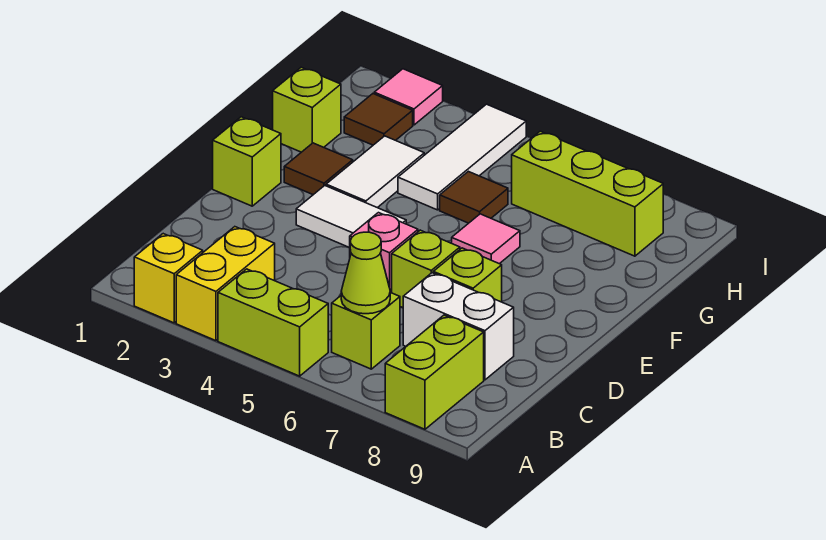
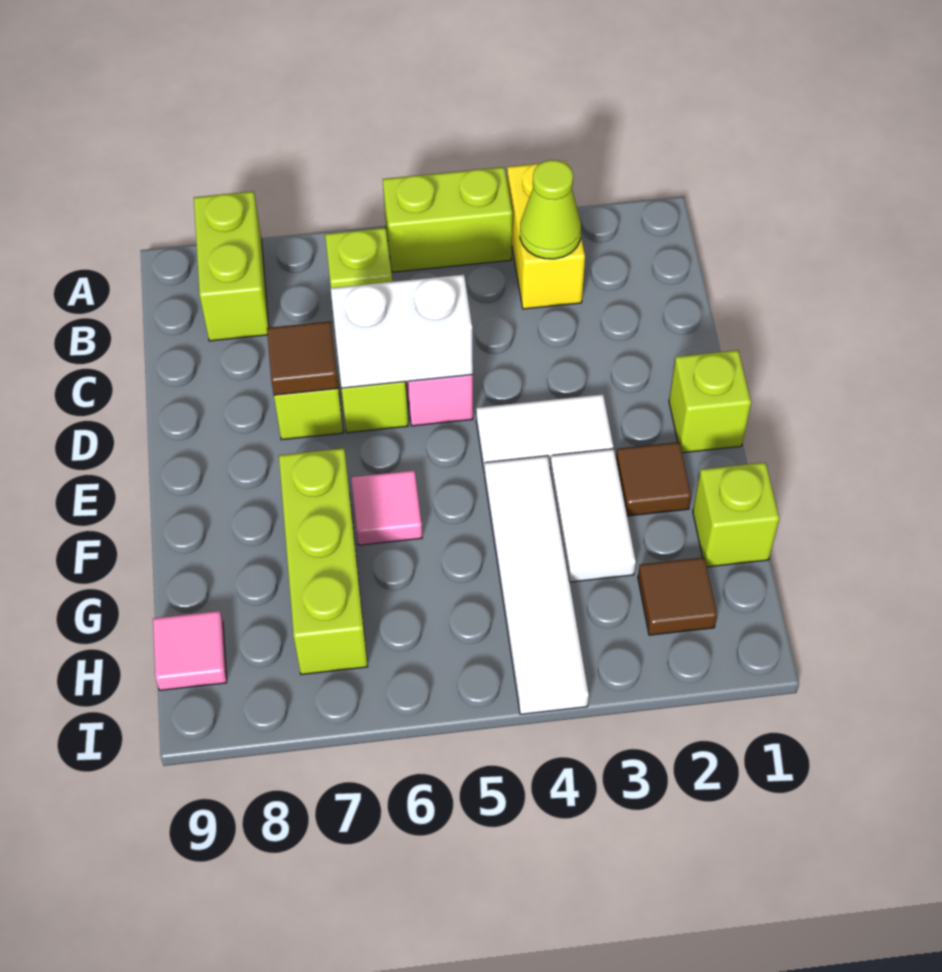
yellow brick A2 level 1 -> none
lime cone B6 level 2 -> lime cone B3 level 2
white brick C7:C8 level 1 -> white brick D5:D6 level 2
white tile G4:I4 level 1 -> white tile F4:I4 level 1
brown tile G5 level 1 -> brown tile D7 level 2
lime brick H6:H8 level 1 -> lime brick F7:H7 level 1
pink tile I2 level 1 -> pink tile H9 level 1

